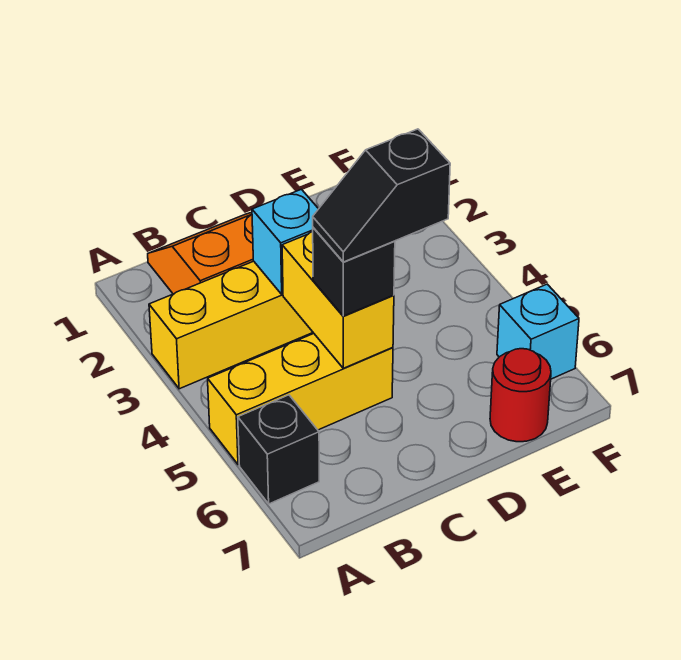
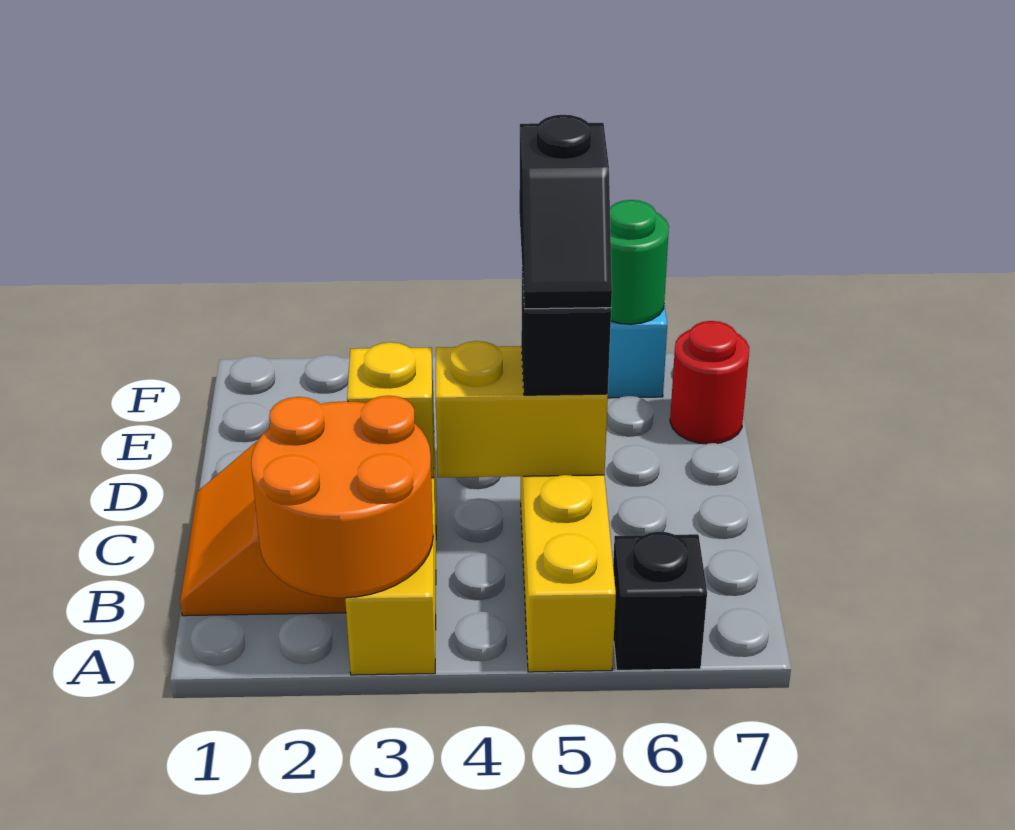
none -> orange round brick A2:B3 level 2
cyan brick C3 level 2 -> yellow brick C3 level 2
none -> green round brick F6 level 2

